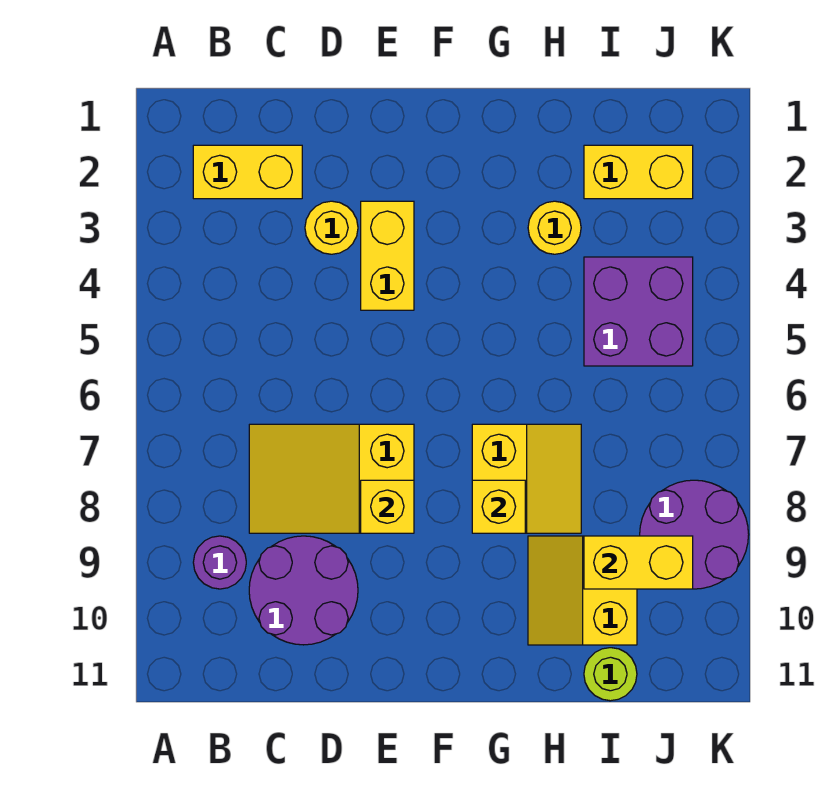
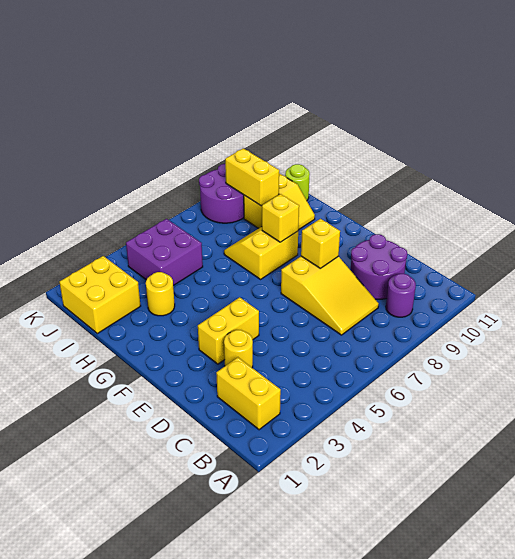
yellow brick I2:J2 level 1 -> yellow brick I1:J2 level 1

